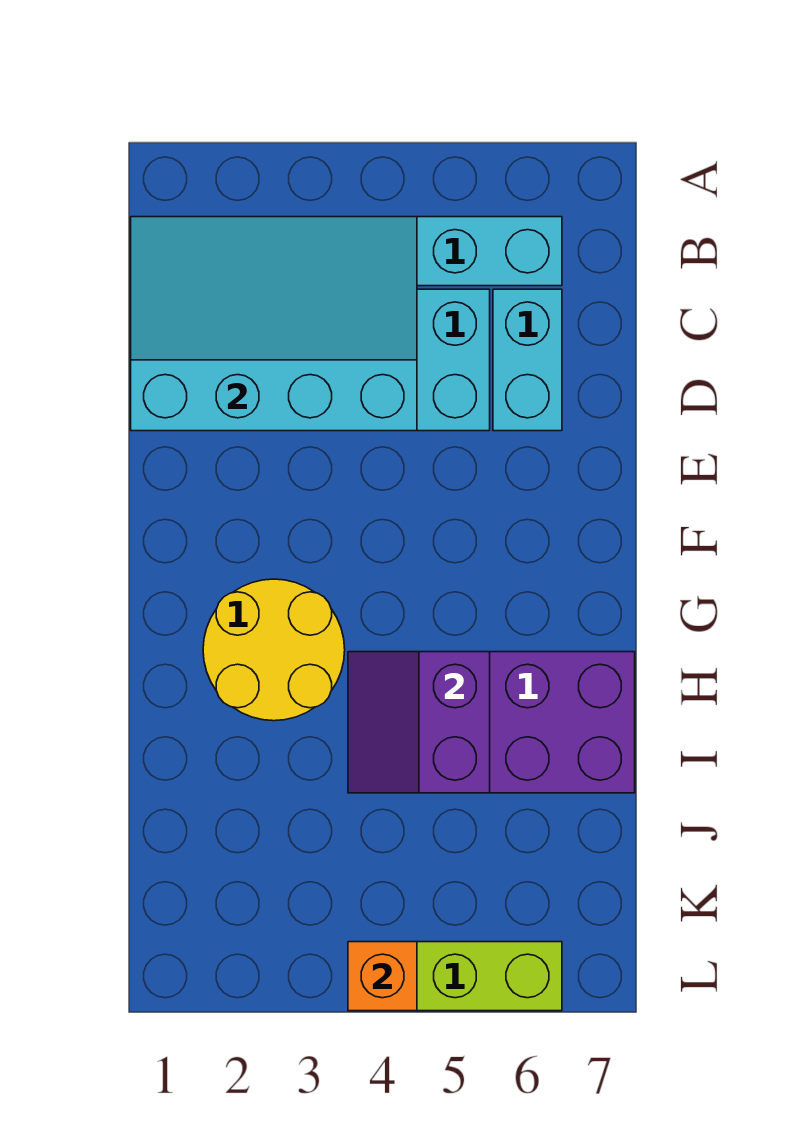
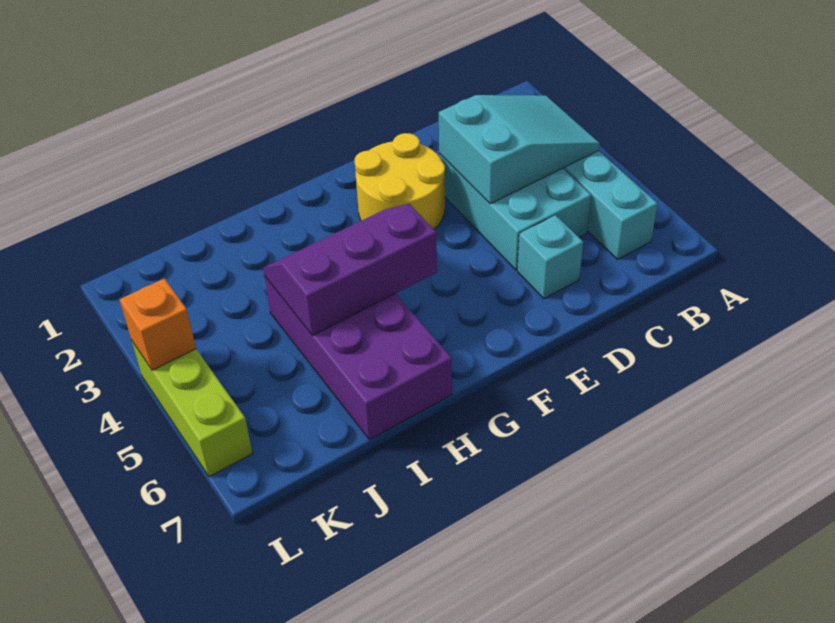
cyan slope B1:D4 level 2 top D -> cyan slope B3:D4 level 2 top D
cyan brick C6:D6 level 1 -> cyan brick D6 level 1
yellow round brick G2:H3 level 1 -> yellow round brick E2:F3 level 1
purple slope H4:I5 level 2 top 5 -> purple slope G4:I5 level 2 top 5

